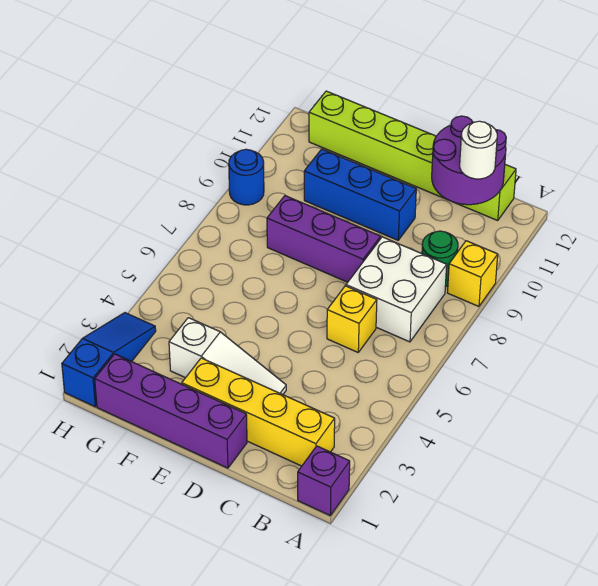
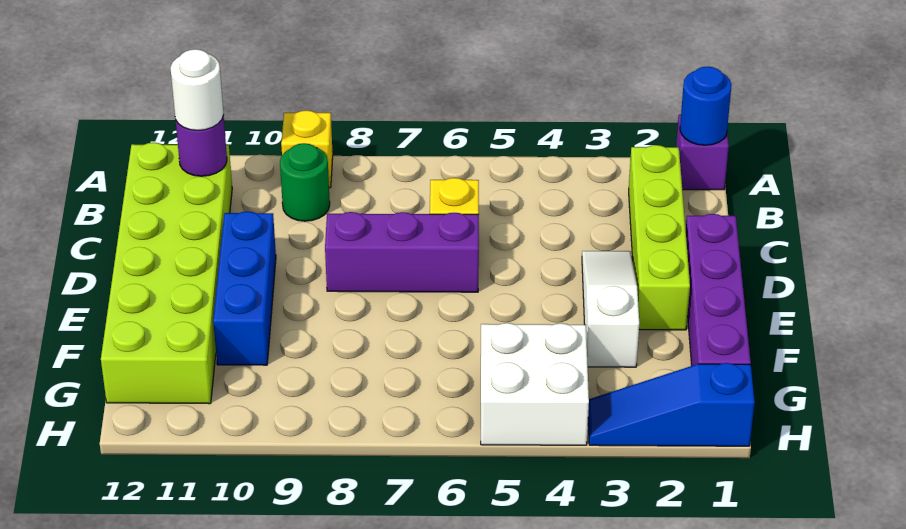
yellow brick B2:E2 level 1 -> lime brick B2:E2 level 1
white brick B7:C8 level 1 -> white brick G4:H5 level 1
purple round brick B11:C12 level 2 -> purple round brick B11 level 2
lime brick B12:G12 level 1 -> lime brick B11:G12 level 1
purple brick D8:F8 level 1 -> purple brick D6:D8 level 1
blue round brick H9 level 1 -> blue round brick A1 level 2

